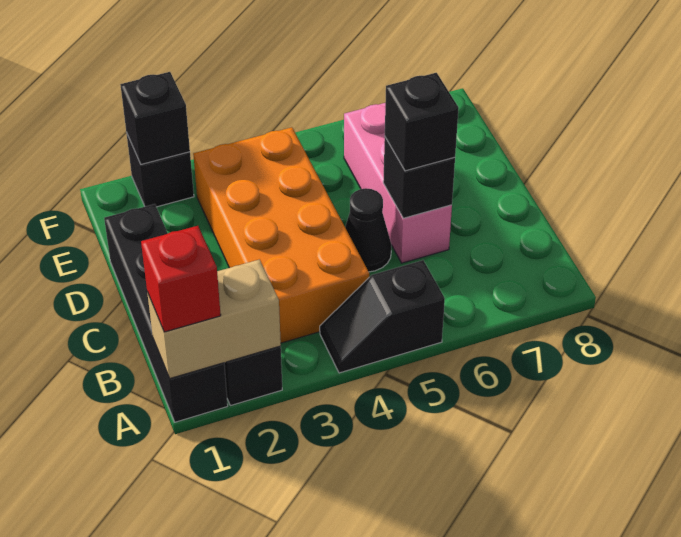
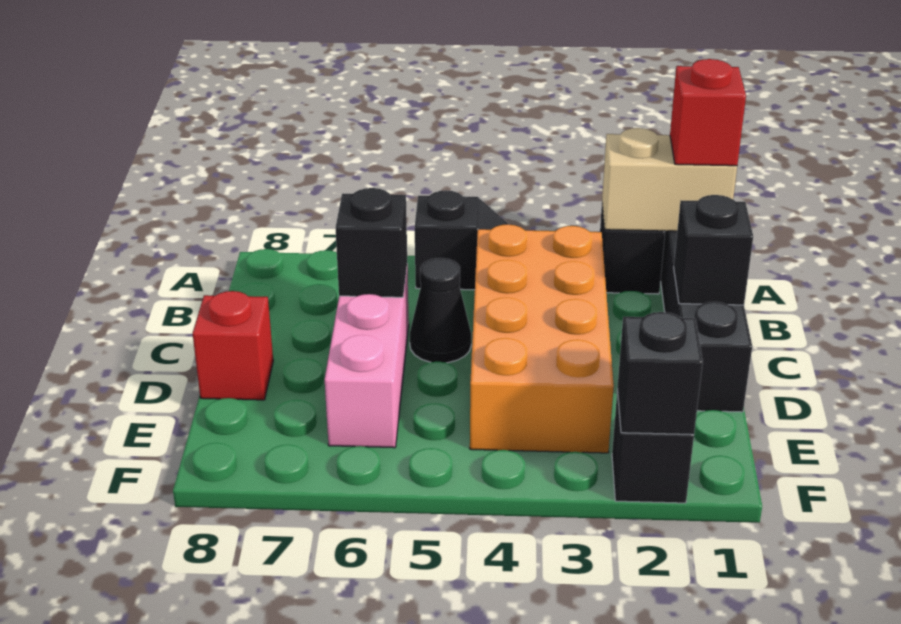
black brick C6 level 3 -> black brick C1 level 2
none -> red brick D8 level 1

